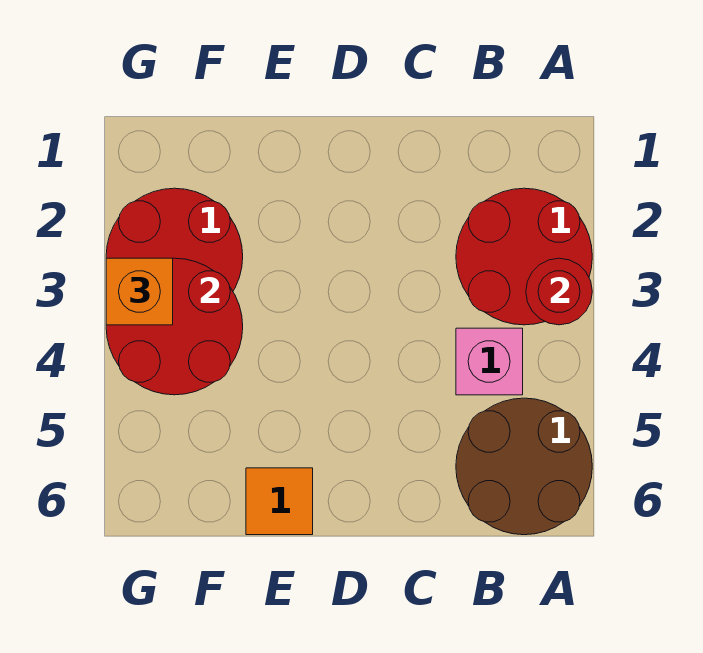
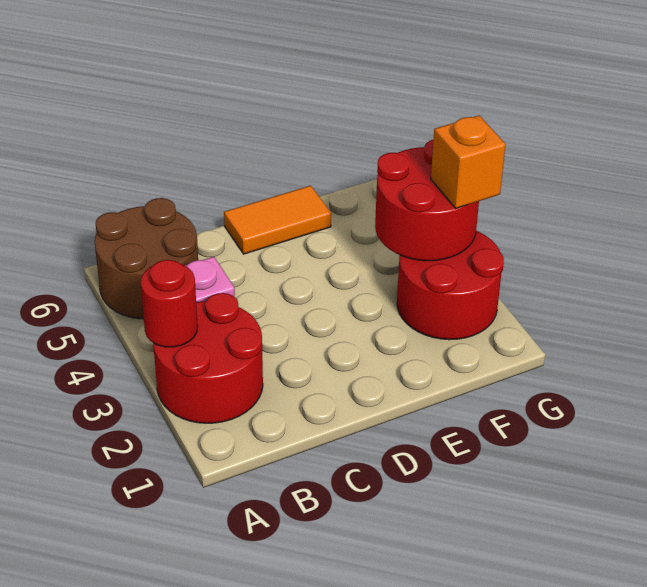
orange tile E6 level 1 -> orange tile D6:E6 level 1

